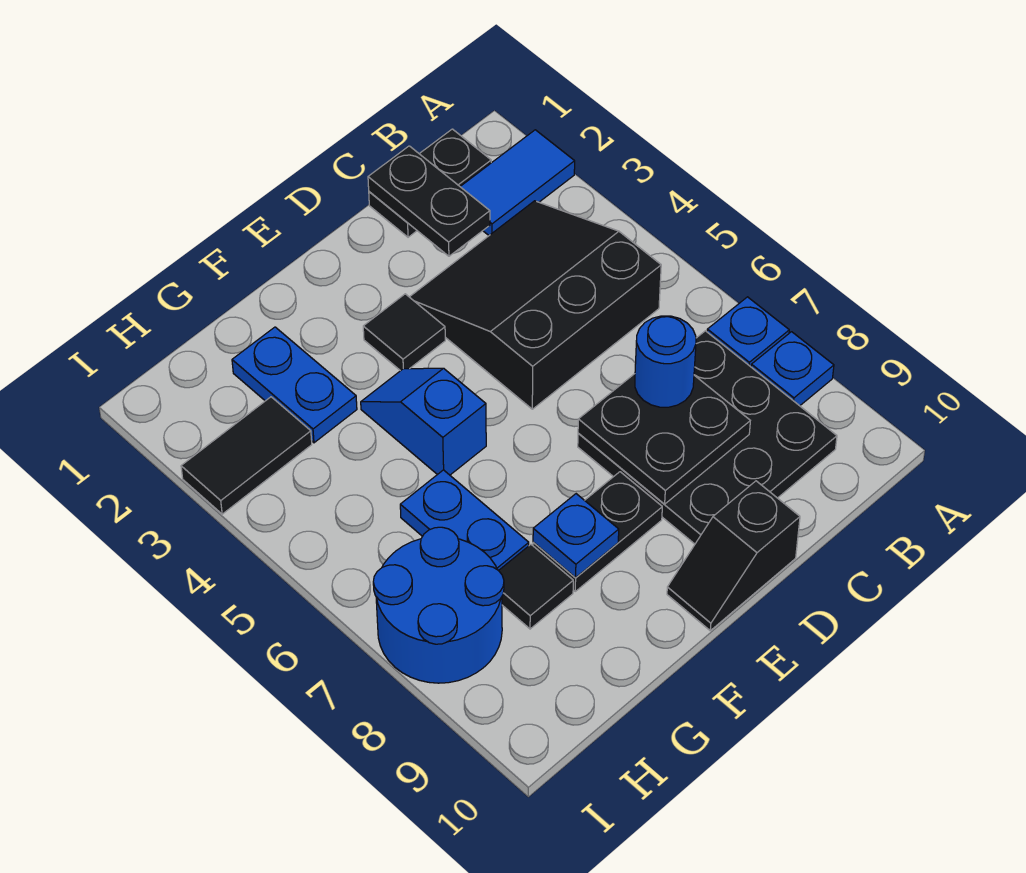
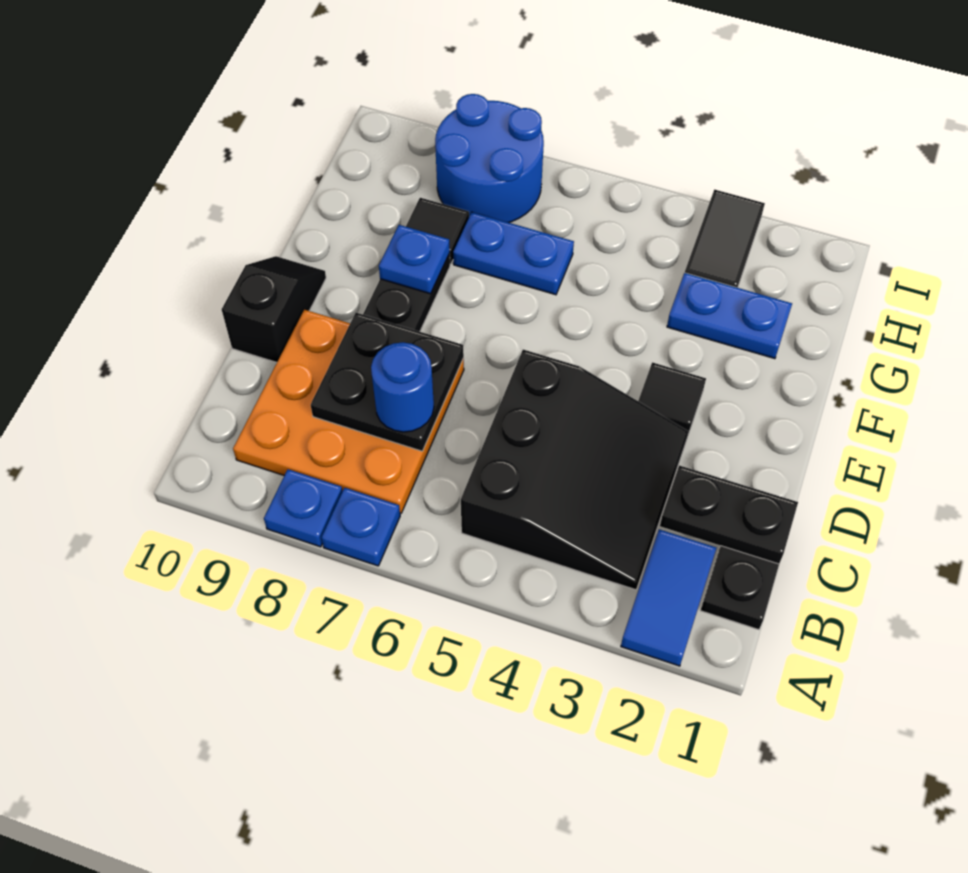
black plate B7:D9 level 1 -> orange plate B7:D9 level 1
blue slope F4:F5 level 1 top 5 -> none

